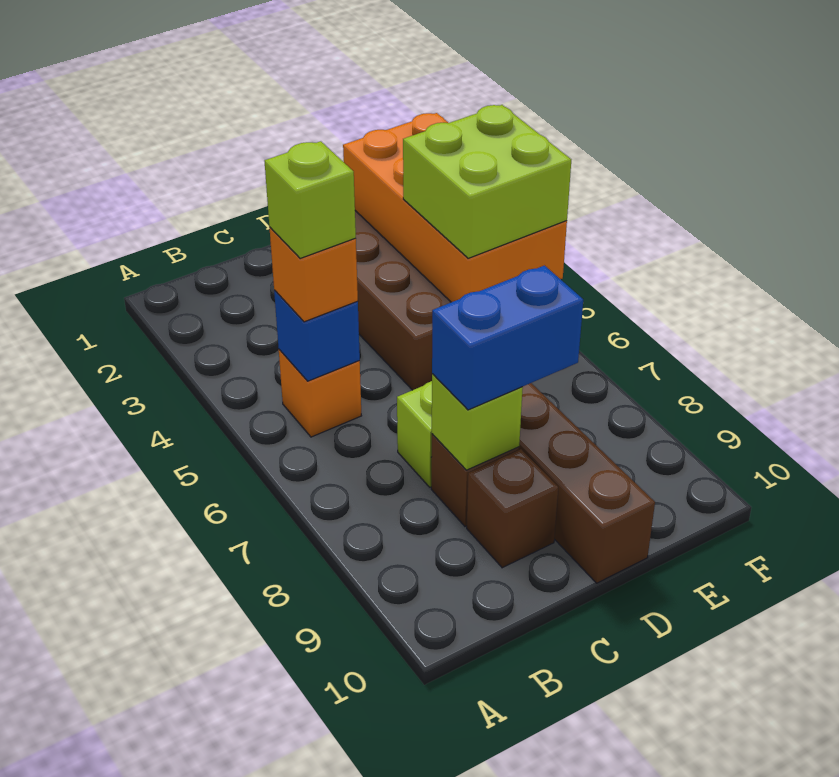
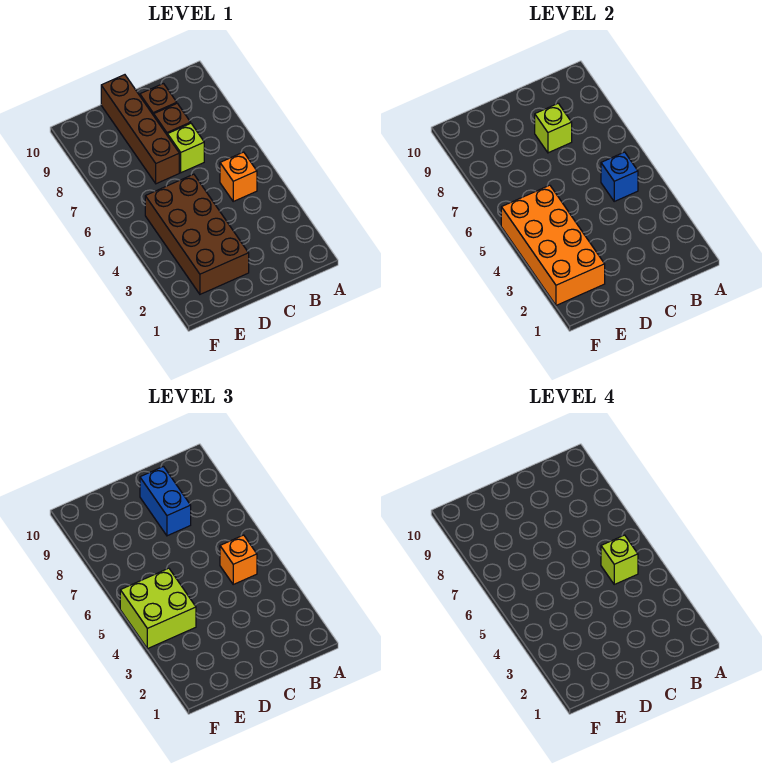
blue brick C8:D8 level 3 -> blue brick C8:C9 level 3

